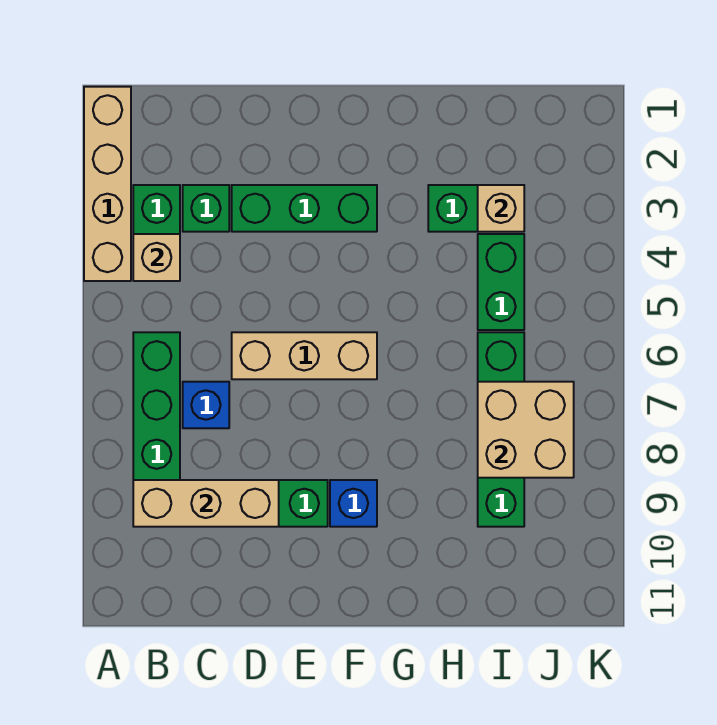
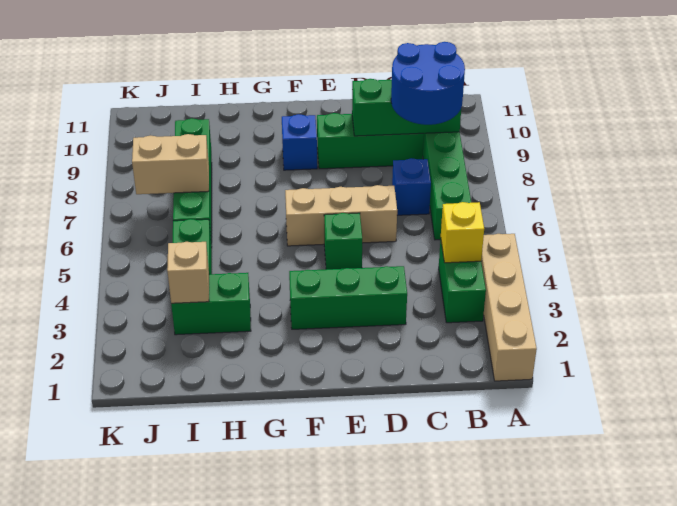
tan brick B4 level 2 -> yellow brick B4 level 2
none -> blue round brick B8:C9 level 3
tan brick B9:D9 level 2 -> green brick B9:D9 level 2
green brick C3 level 1 -> green brick E5 level 1
tan brick I7:J8 level 2 -> tan brick I7:J7 level 2

